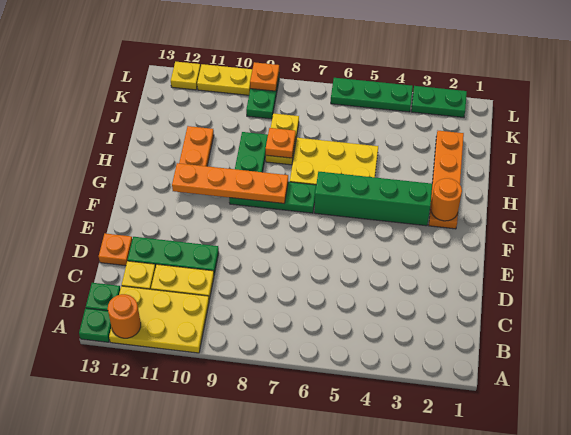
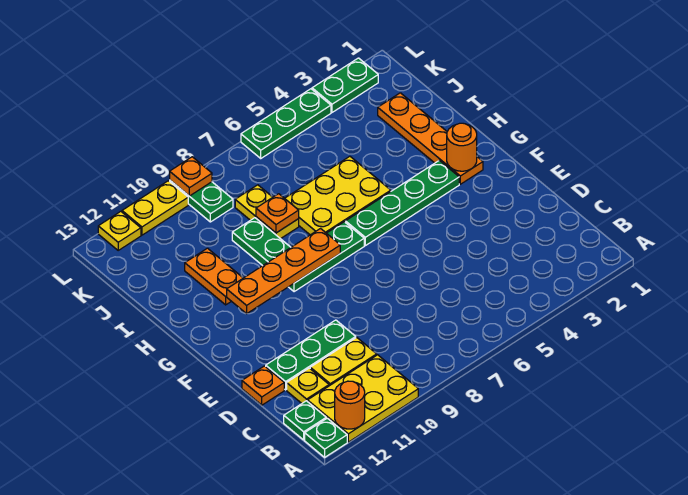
green brick G3:G6 level 1 -> green plate G3:G6 level 1

